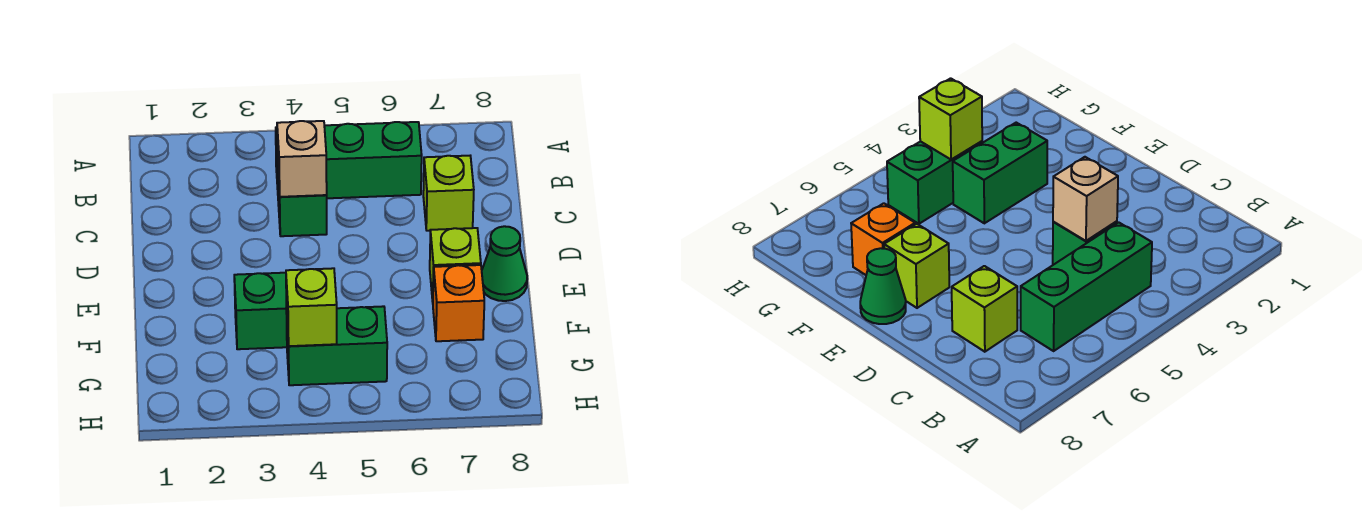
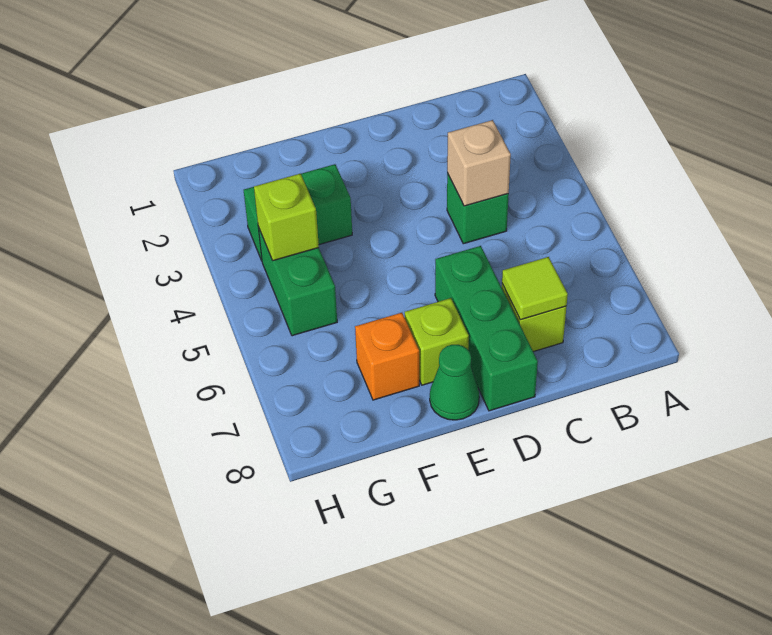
green brick B4:B6 level 1 -> green brick D6:D8 level 1
none -> lime tile C7 level 2
green brick F3:F4 level 1 -> green brick F3:G3 level 1

